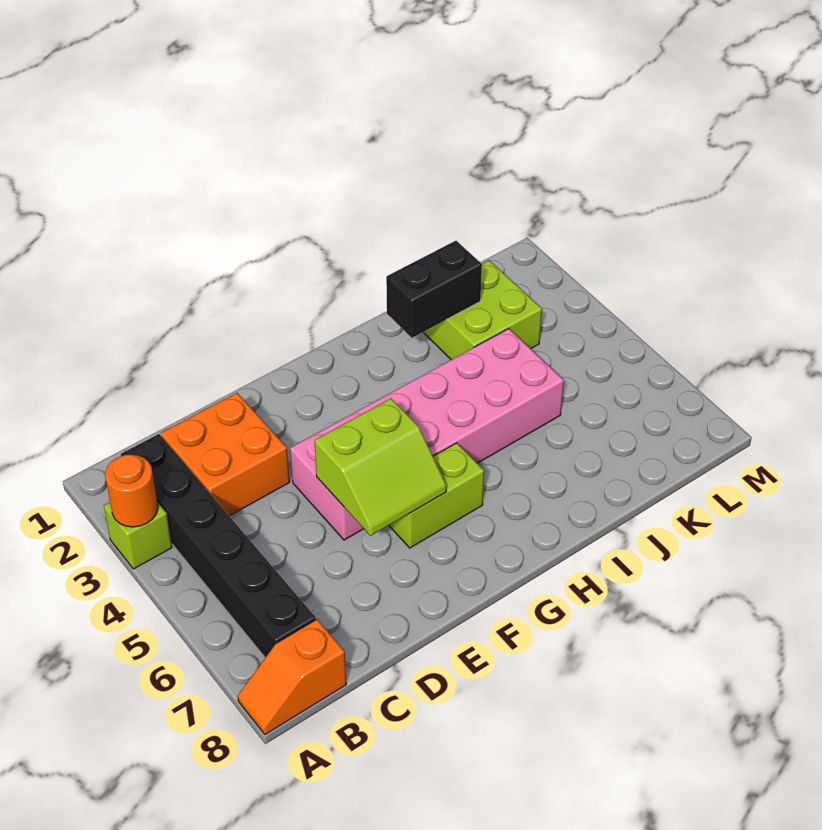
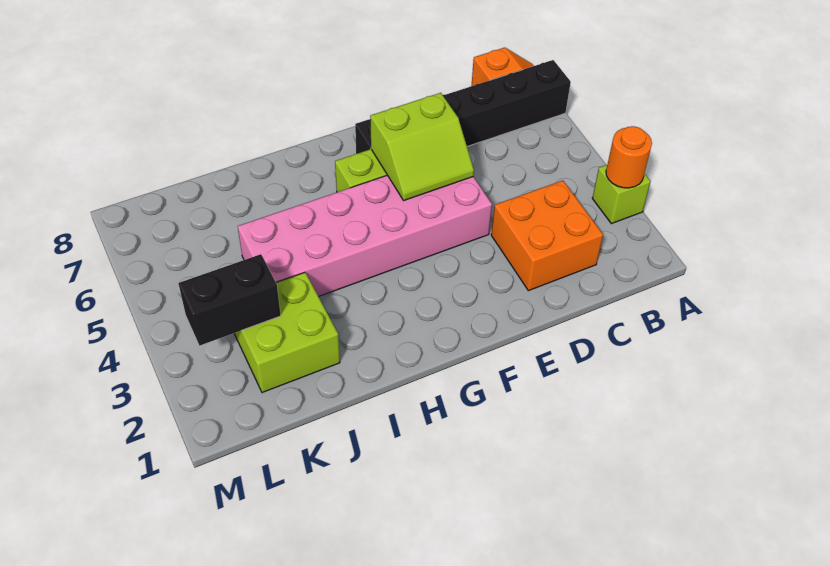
black brick B2:B7 level 1 -> black brick A7:F7 level 1
lime slope E5:F6 level 2 top 5 -> lime slope E5:F6 level 2 top 6
black brick I2:J2 level 2 -> black brick K3:L3 level 2

